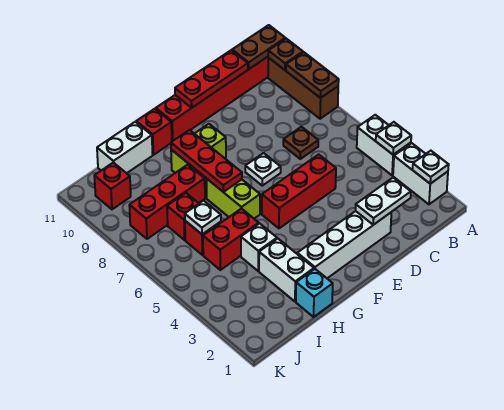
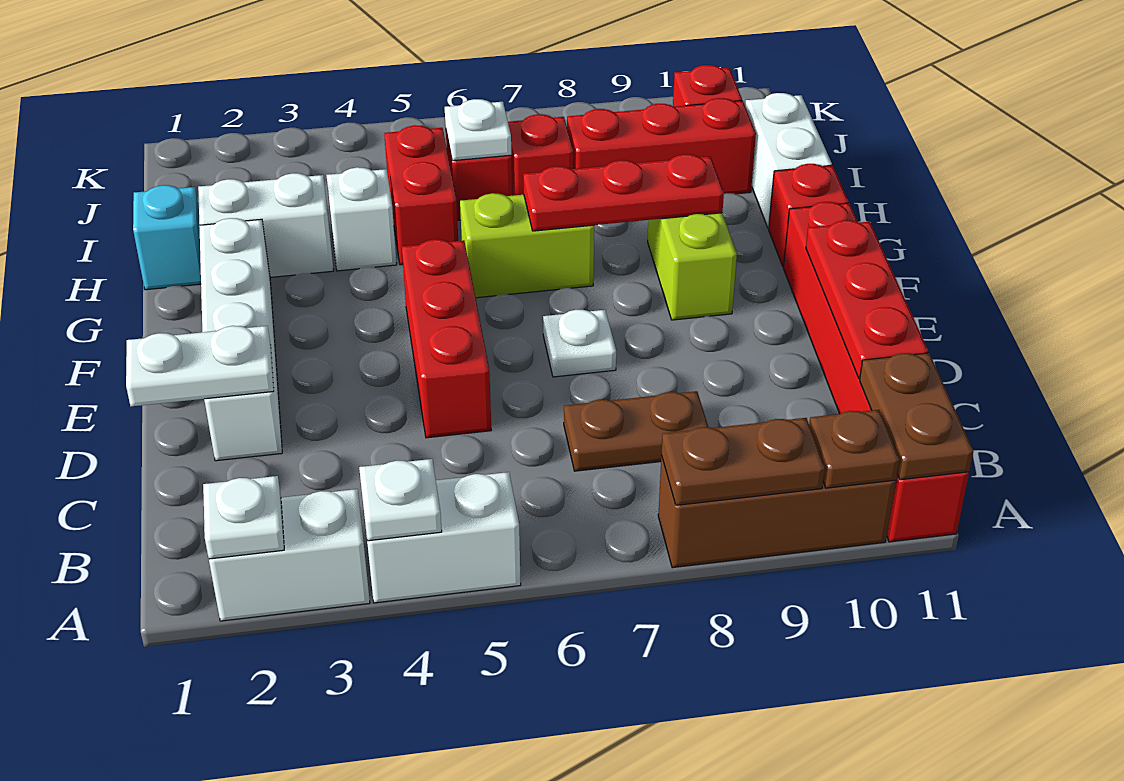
white plate C2:D2 level 2 -> white plate D1:D2 level 2
brown plate C7 level 1 -> brown plate C7:C8 level 1
red brick H8:J8 level 1 -> red brick I8:I10 level 1

